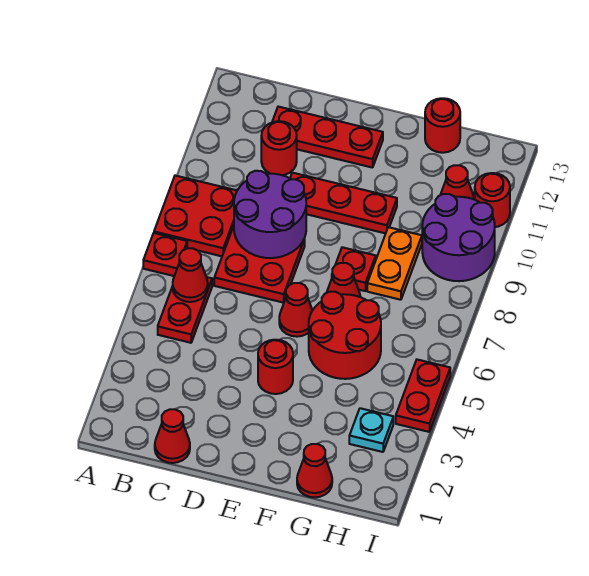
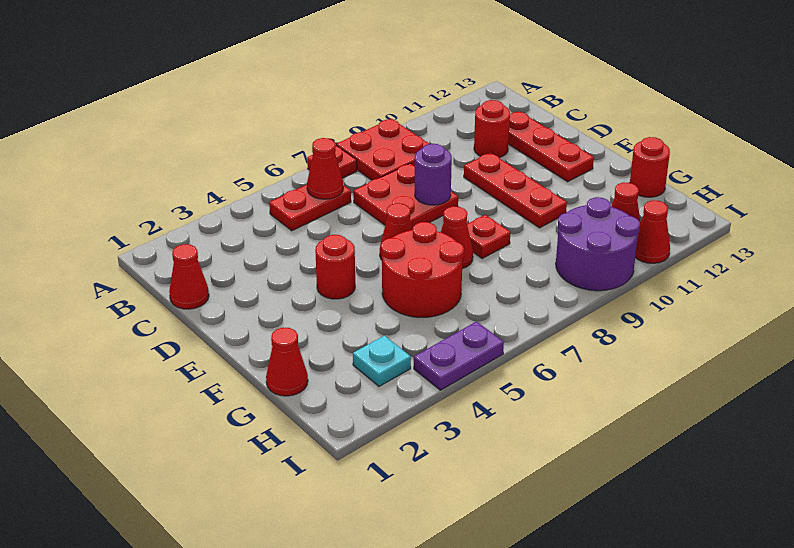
purple round brick C8:D9 level 2 -> purple round brick D8 level 2
orange plate G8:G9 level 1 -> none
red plate I4:I5 level 1 -> purple plate I4:I5 level 1
red round brick I11 level 1 -> red cone I11 level 1

